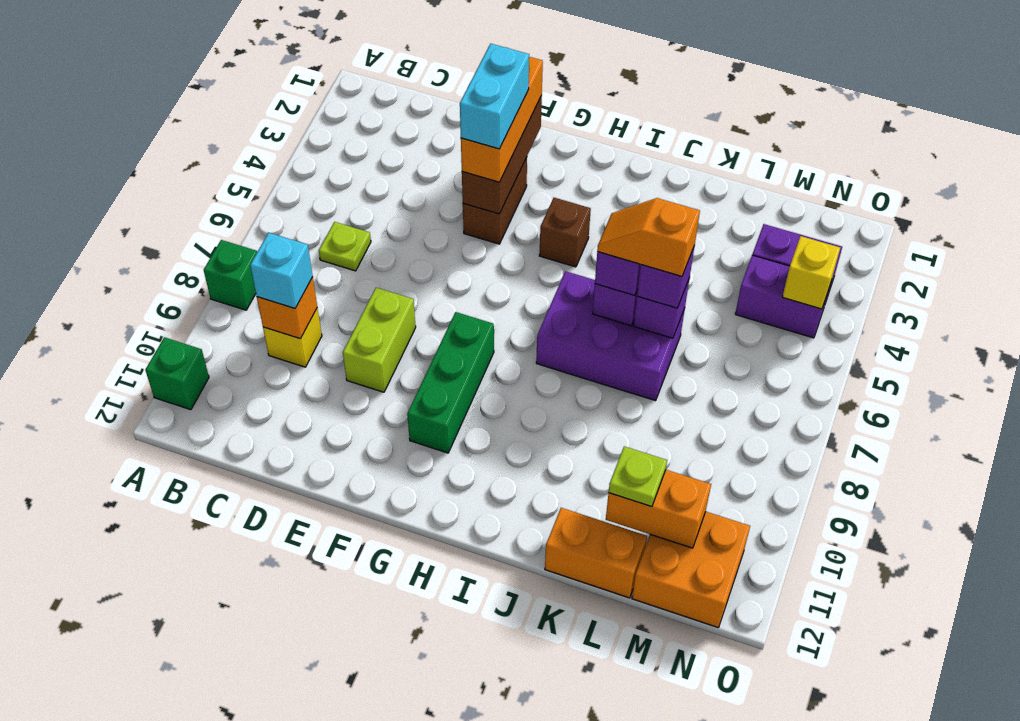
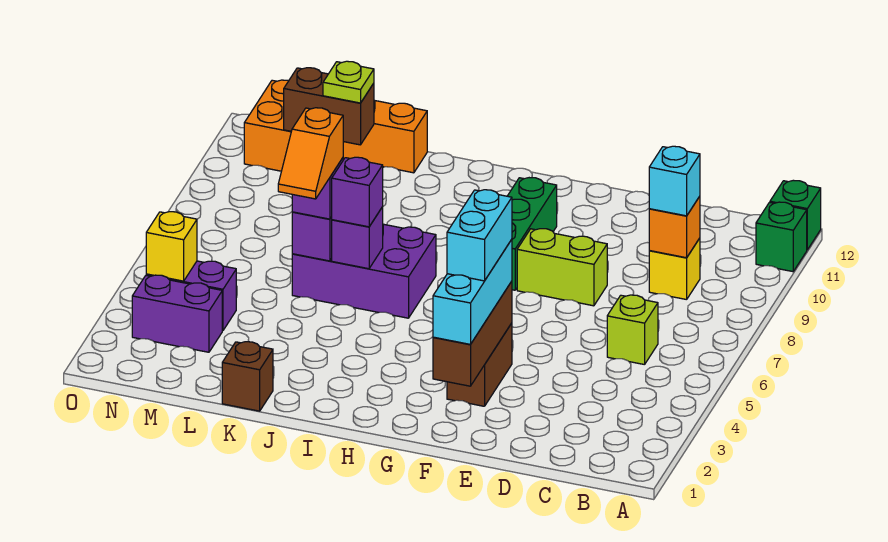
green brick A8 level 1 -> green brick A12 level 1
lime plate C6 level 1 -> lime brick C6 level 1
lime brick E8:E9 level 1 -> lime brick E8:F8 level 1
orange brick F2:F4 level 3 -> cyan brick F2:F4 level 3
brown brick H4 level 1 -> brown brick K1 level 1
orange slope J6:K6 level 4 top K -> orange slope K5:K6 level 4 top 6
orange brick L11:M11 level 2 -> brown brick L11:M11 level 2

